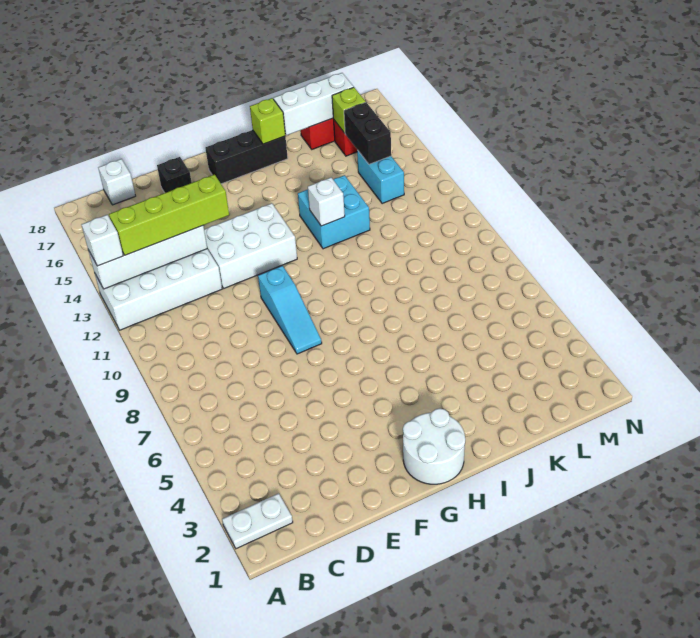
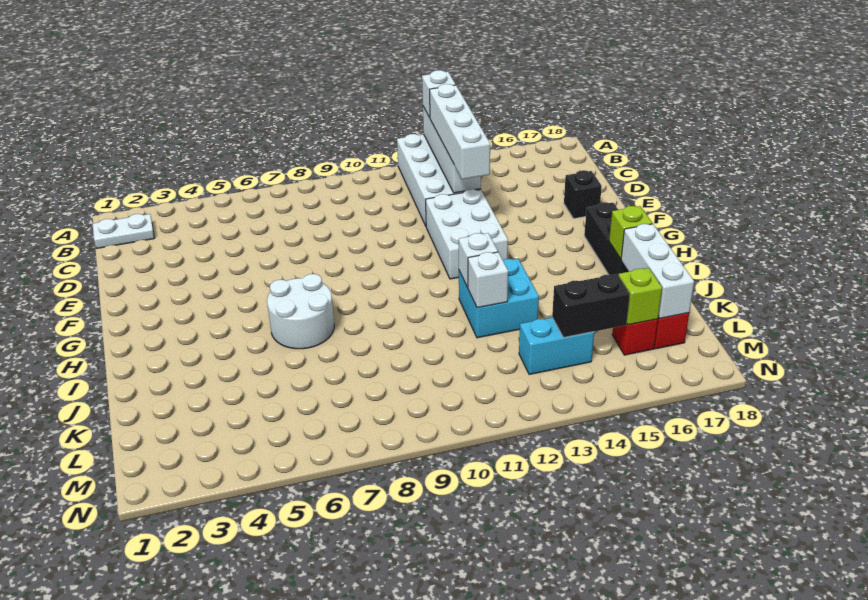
white plate A2:B2 level 1 -> white plate B1:B2 level 1
lime brick B13:E13 level 3 -> white brick B13:E13 level 3
white brick C18 level 1 -> white brick J12 level 2
cyan slope F8:F10 level 1 top 10 -> none
white round brick G1:H2 level 1 -> white round brick H6:I7 level 1

